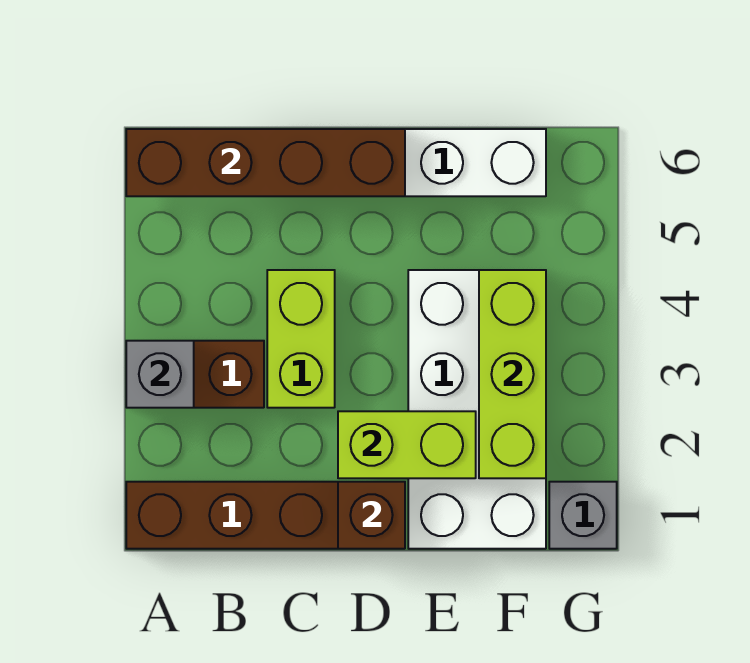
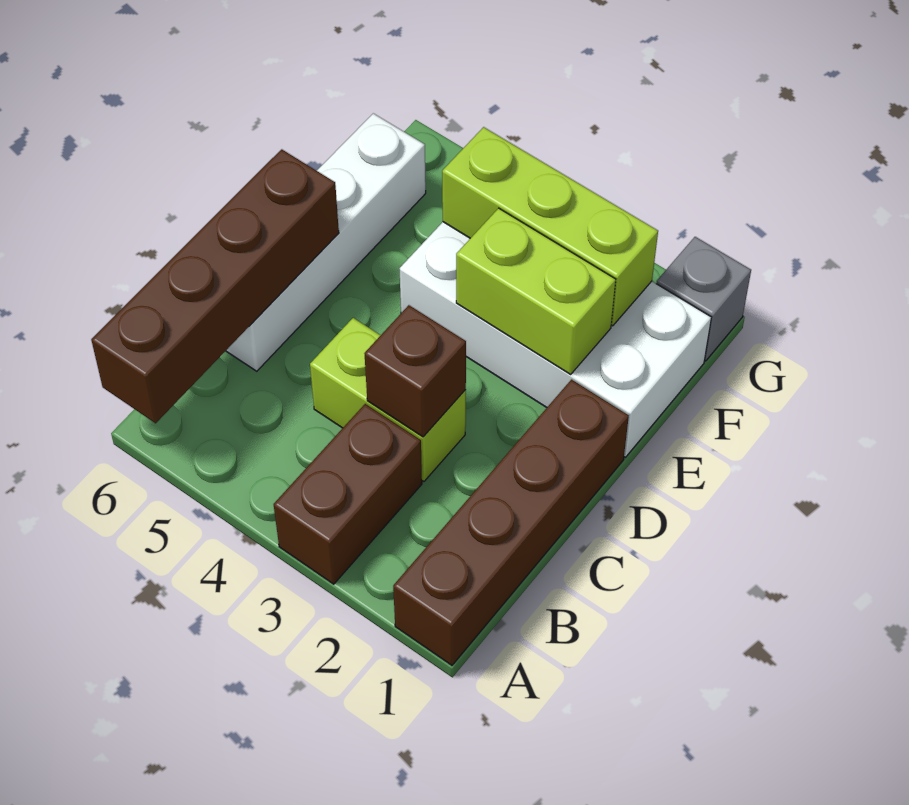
grey brick A3 level 2 -> none
brown brick D1 level 2 -> brown brick C3 level 2
lime brick D2:E2 level 2 -> lime brick E2:E3 level 2

